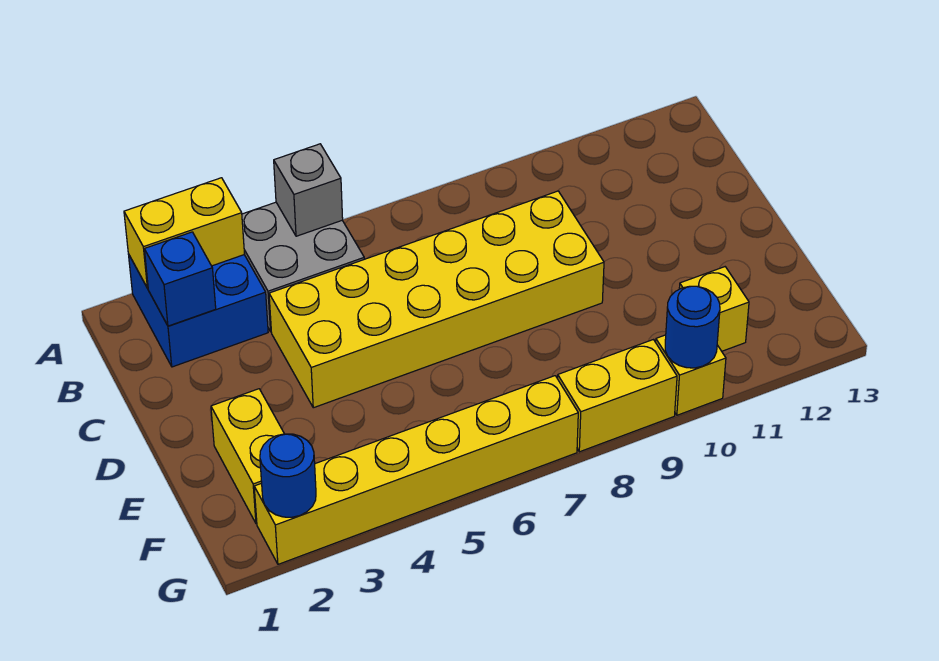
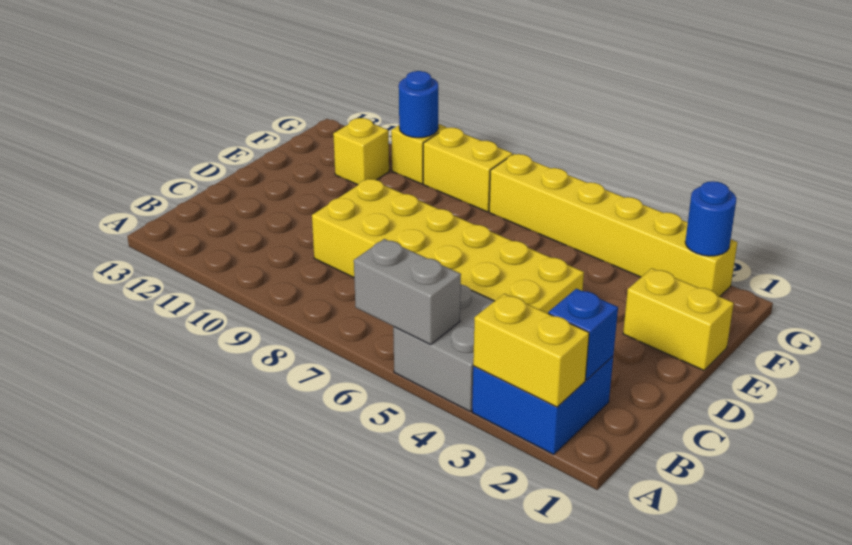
grey brick A5 level 2 -> grey brick A5:A6 level 2
yellow brick E2:F2 level 1 -> yellow brick E1:E2 level 1

